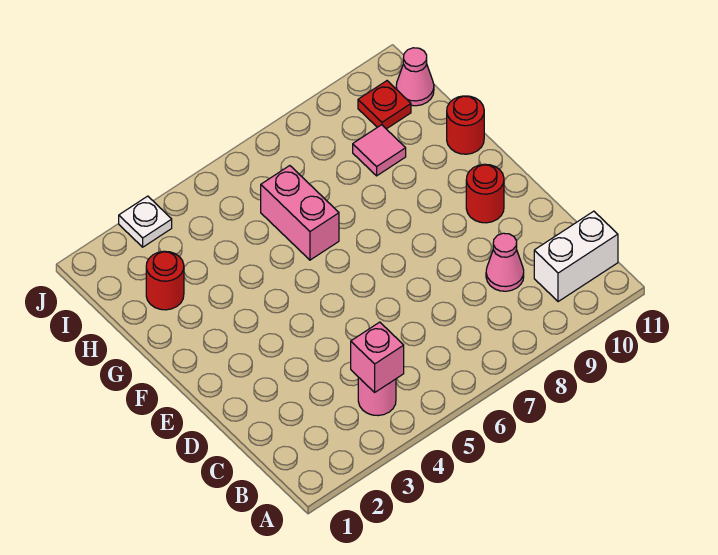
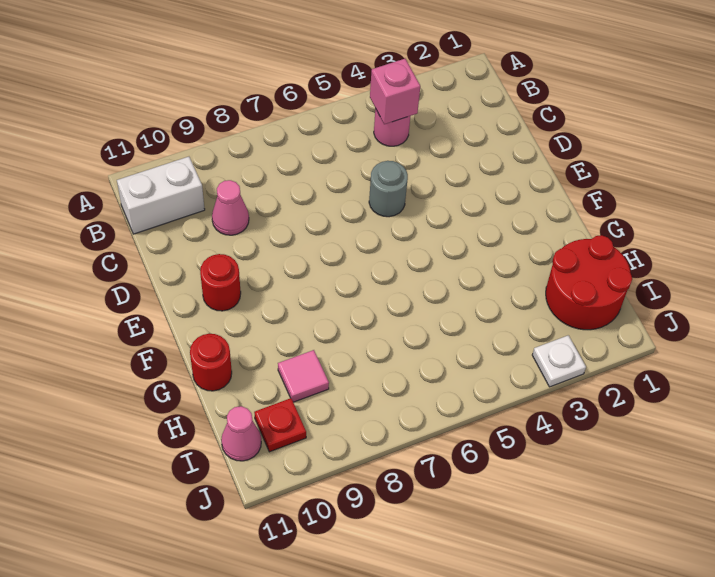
none -> grey round brick D5 level 1
pink brick G6:H6 level 1 -> none
red round brick H2 level 1 -> red round brick H1:I2 level 1

